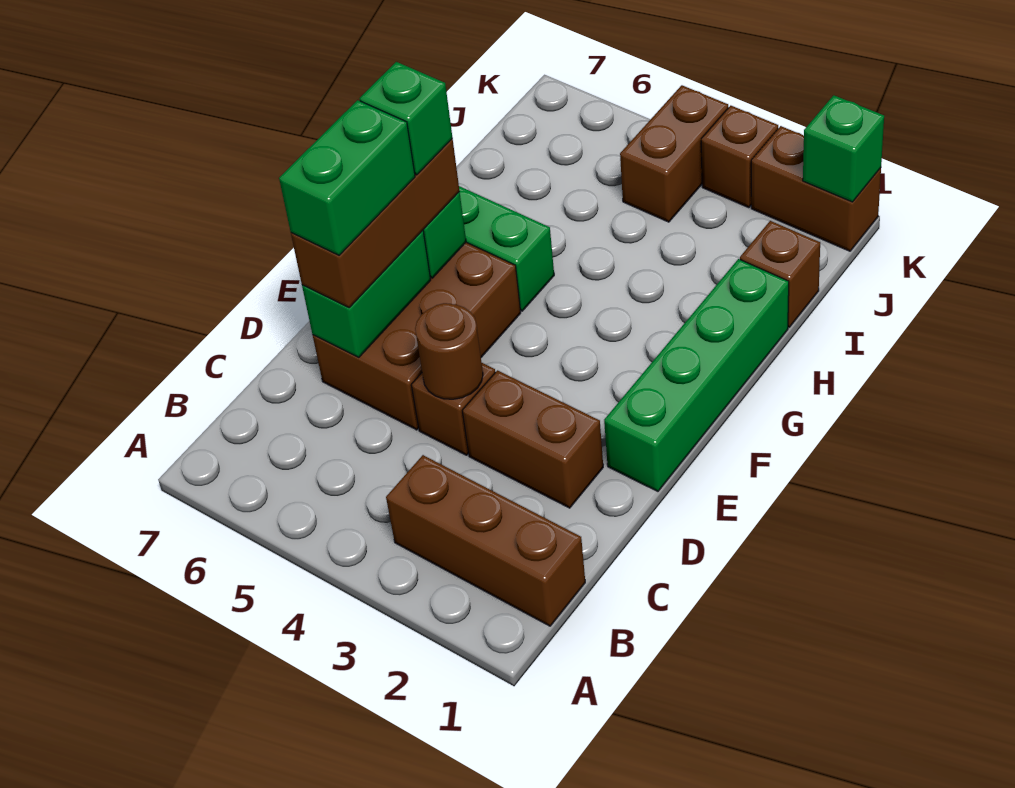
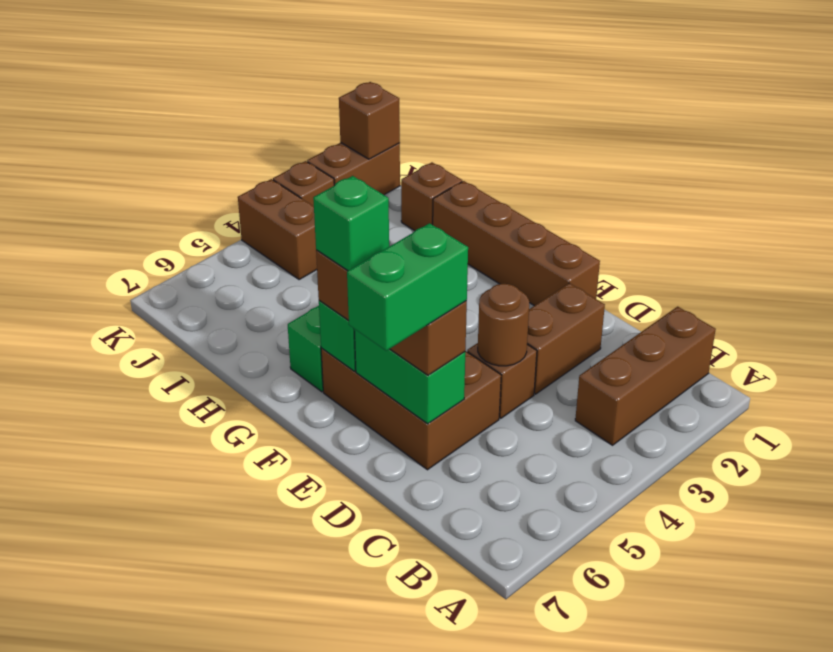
green brick D6:E6 level 4 -> green brick D6:D7 level 4
green brick E1:H1 level 1 -> brown brick E1:H1 level 1
green brick K1 level 2 -> brown brick K1 level 2

